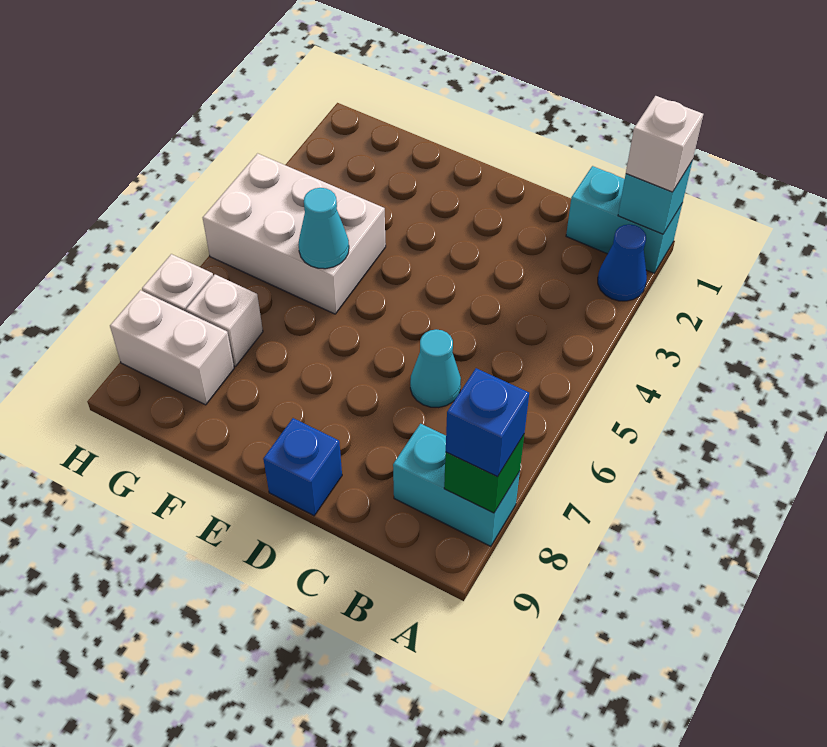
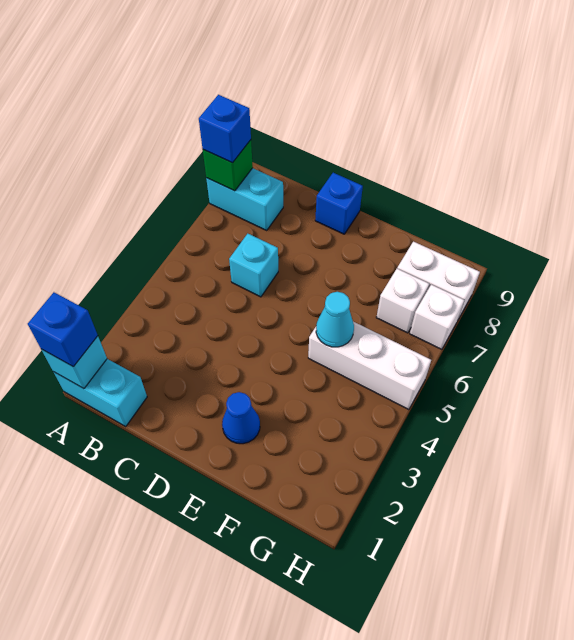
white brick A1 level 3 -> blue brick A1 level 3
blue cone A2 level 1 -> blue cone E2 level 1
cyan cone C6 level 1 -> cyan brick C6 level 1
white brick F4:H5 level 1 -> white brick F5:H5 level 1

